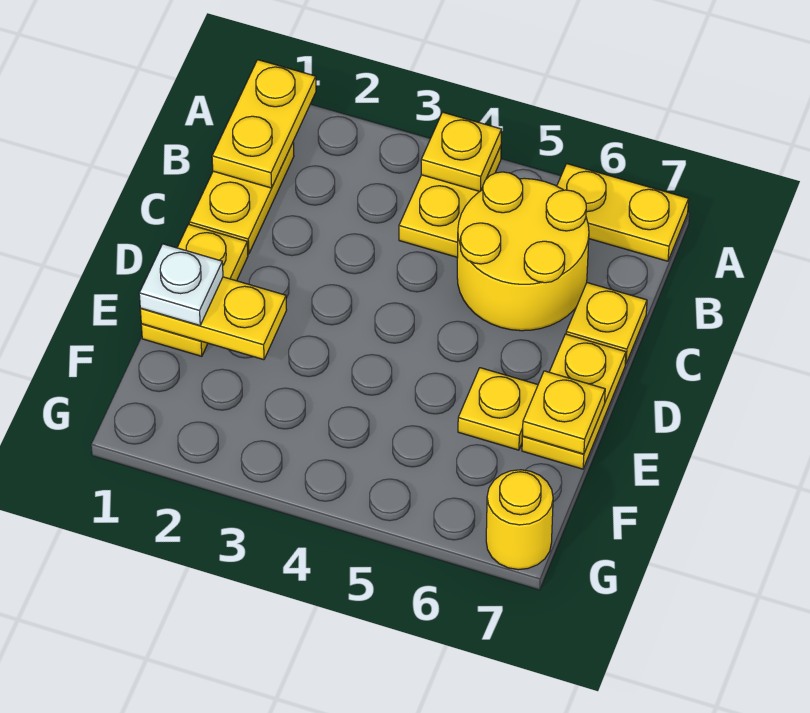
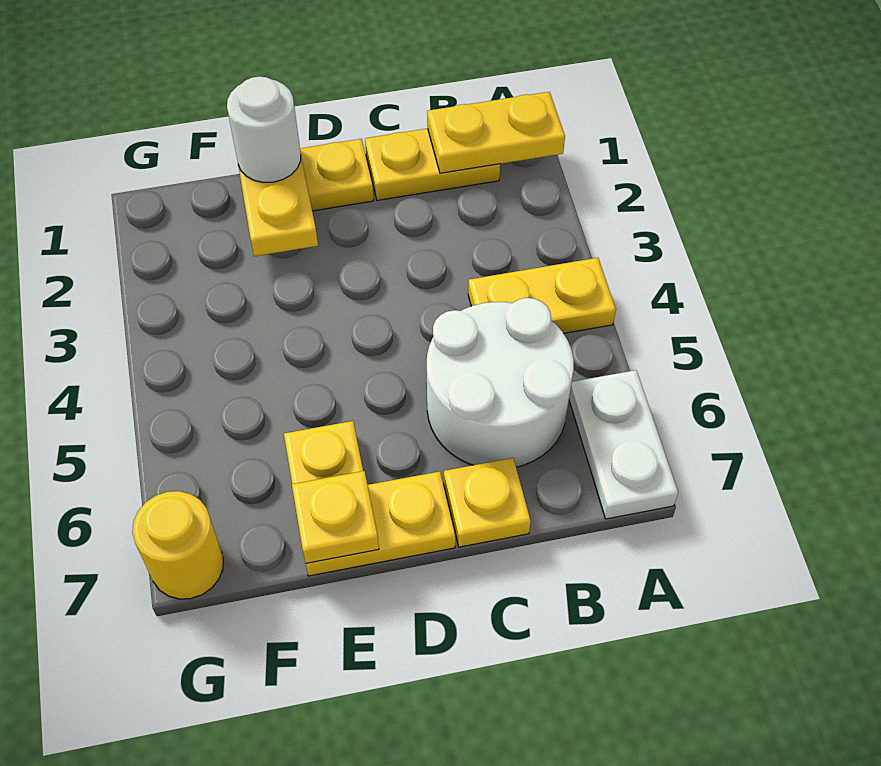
yellow plate A4 level 2 -> none
yellow plate A6:A7 level 1 -> white plate A6:A7 level 1
yellow round brick B5:C6 level 1 -> white round brick B5:C6 level 1
white plate E1 level 3 -> white round brick E1 level 3

